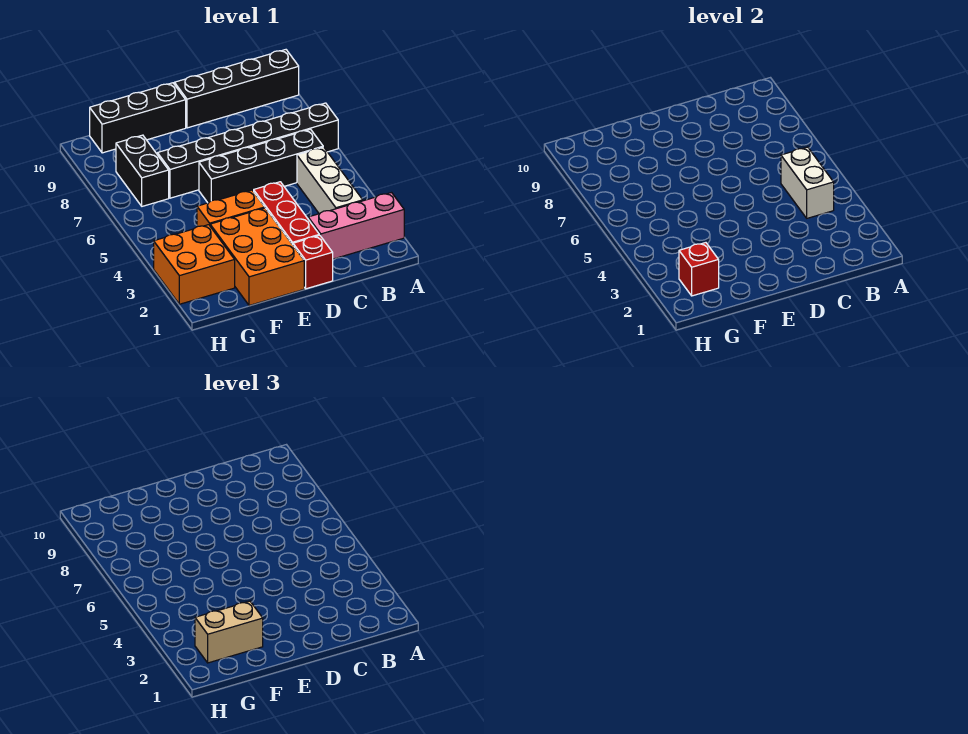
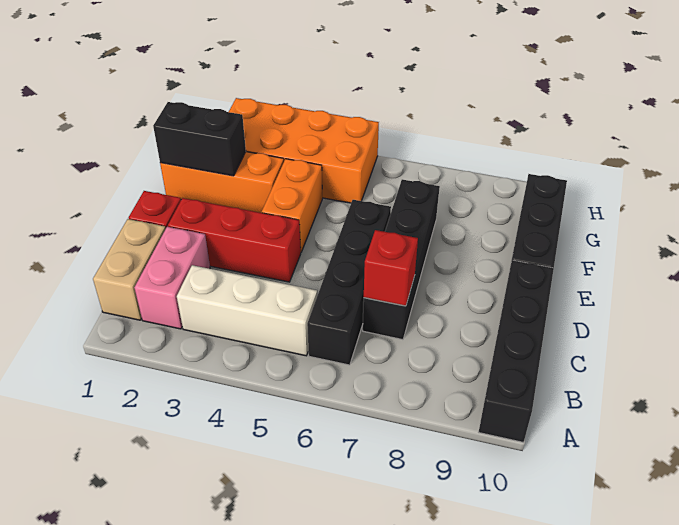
pink brick A2:C2 level 1 -> pink brick B2:C2 level 1
black brick A7:F7 level 1 -> black brick C7:F7 level 1
white brick B4:B5 level 2 -> none
orange brick E1:F3 level 1 -> orange brick F1:F3 level 1
tan brick F2:G2 level 3 -> tan brick B1:C1 level 1
orange brick G2:H3 level 1 -> orange brick G2:H5 level 1
red brick G2 level 2 -> red brick C7 level 2
black brick G7:G8 level 1 -> black brick F1:F2 level 2

